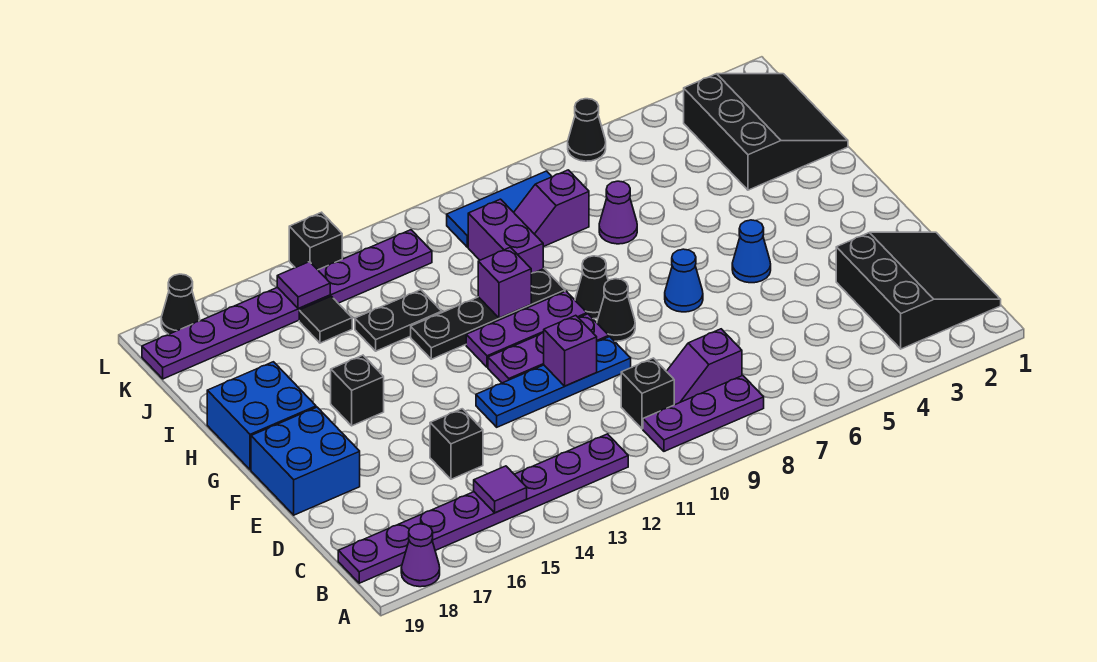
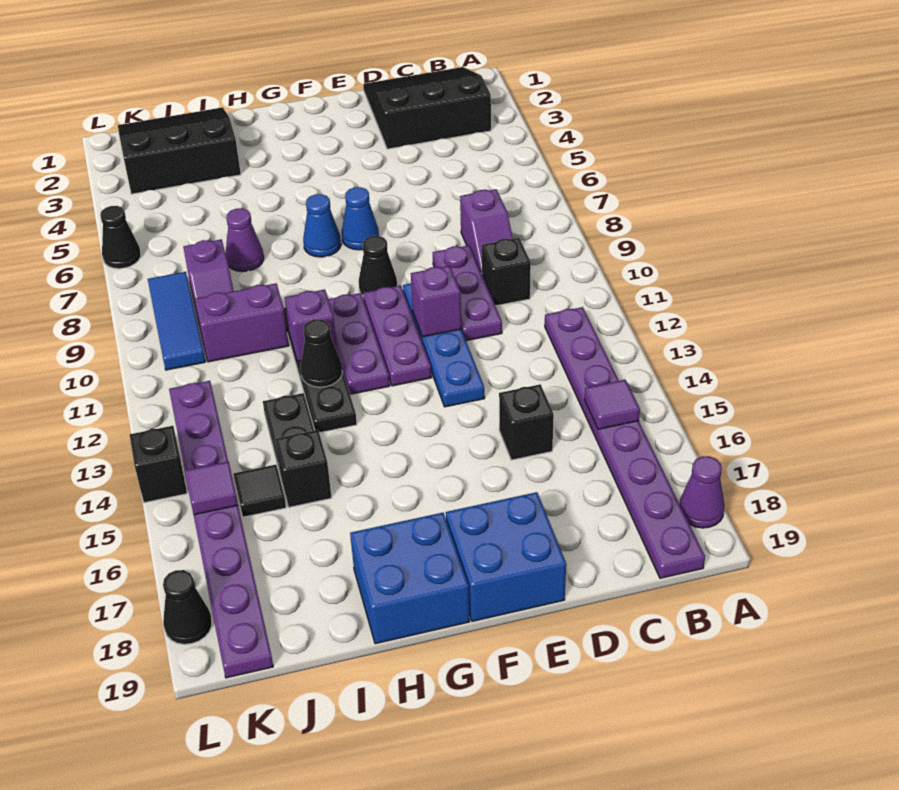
purple plate B8:B10 level 1 -> purple plate D9:D11 level 1
blue cone F5 level 1 -> blue cone G7 level 1
black cone G9 level 1 -> black cone H12 level 2
black brick G16 level 1 -> black brick I15 level 1

